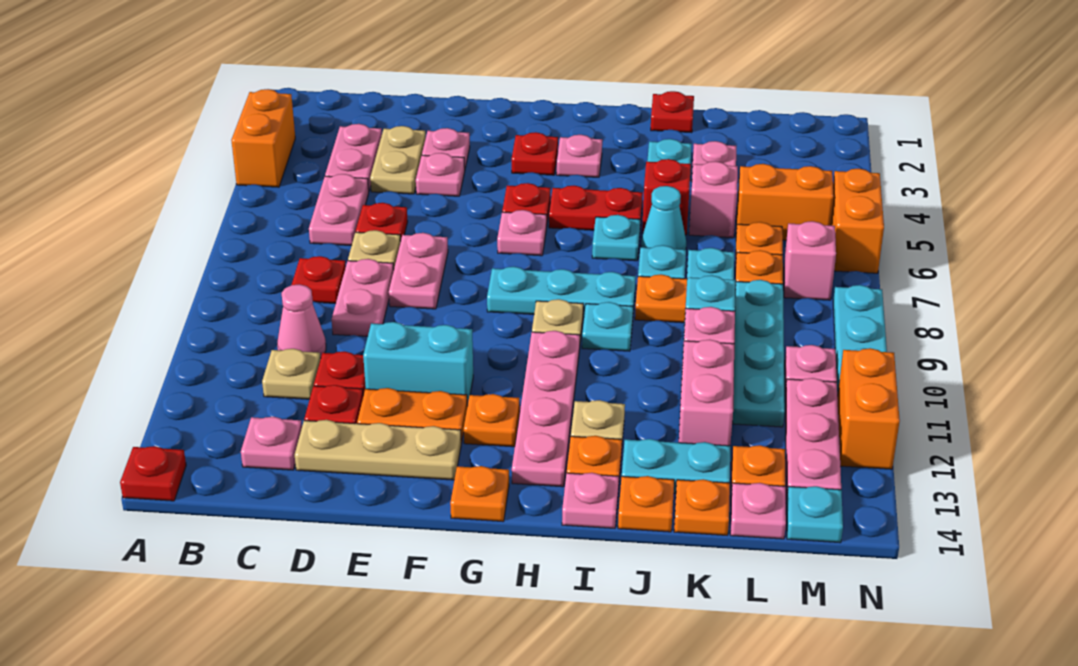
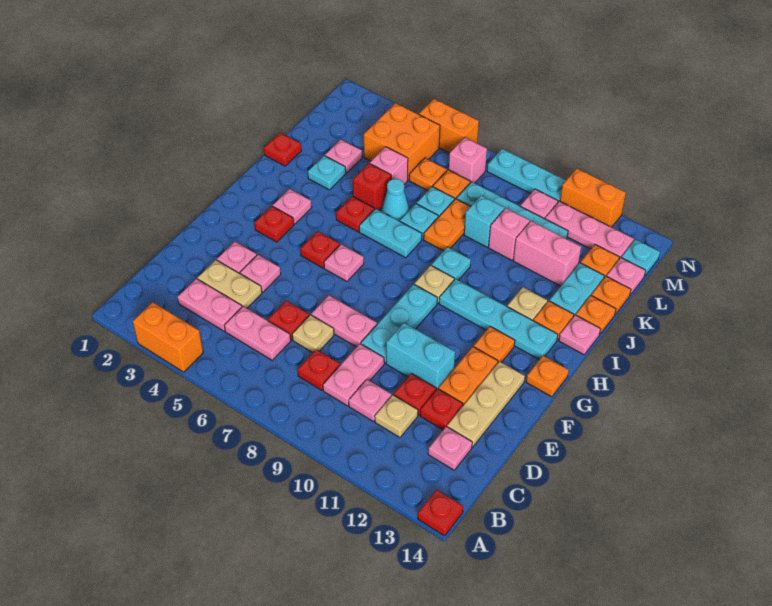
pink cone C10 level 1 -> pink plate C10 level 1
pink plate D8:D9 level 1 -> pink plate C9:D9 level 1
cyan brick E11:F11 level 1 -> cyan brick E10:E11 level 1
cyan plate G8:I8 level 1 -> cyan plate E9:G9 level 1
red plate H5:I5 level 1 -> red plate I5 level 1
pink plate H10:H13 level 1 -> cyan plate H10:H13 level 1
cyan plate I6 level 1 -> cyan plate I6:I7 level 1
orange brick L5:M5 level 1 -> orange brick L4:M5 level 1

